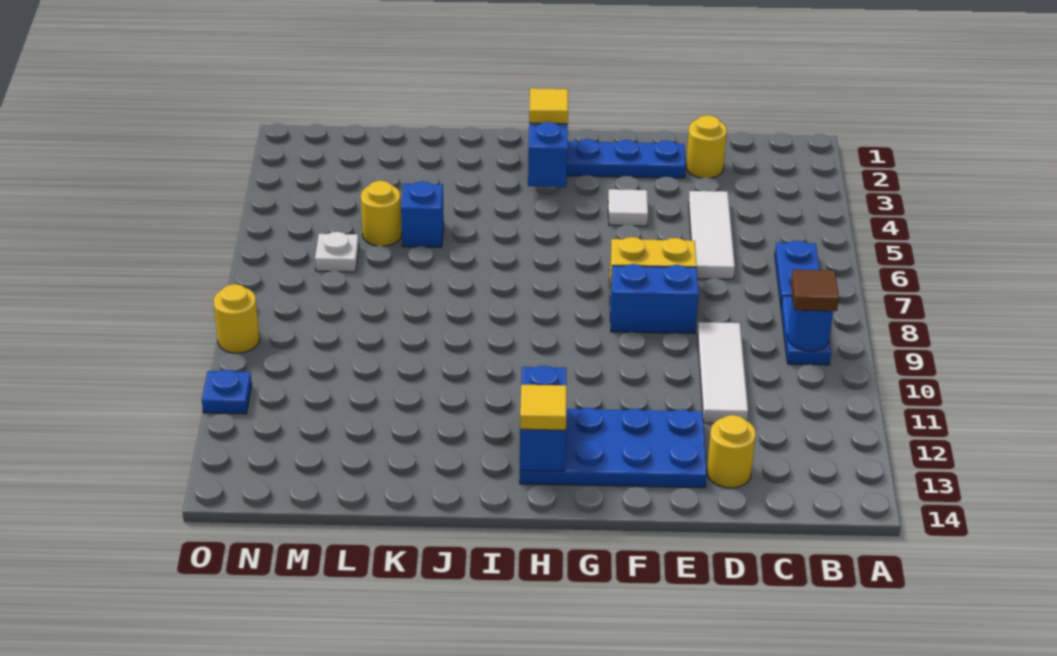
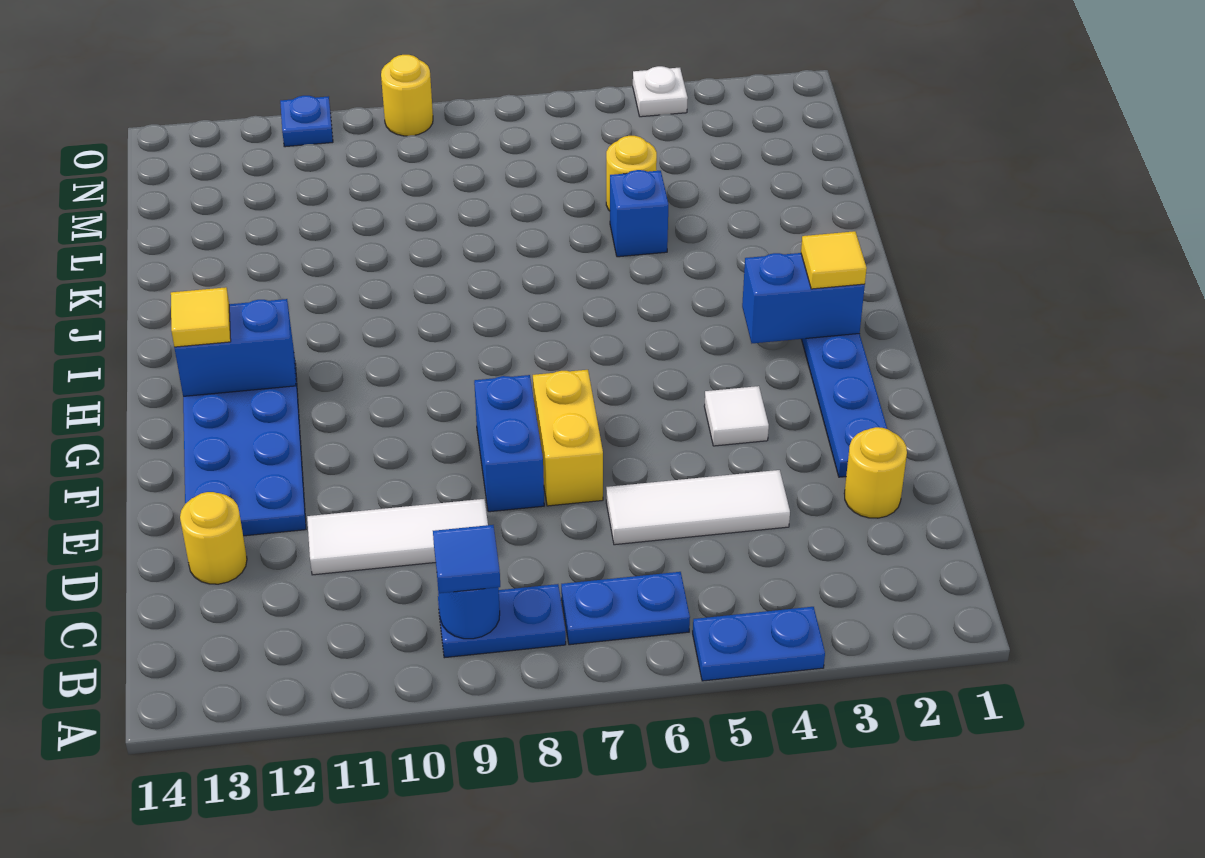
none -> blue plate A4:A5 level 1
brown tile B9 level 3 -> blue tile B9 level 3
white plate M6 level 1 -> white plate O4 level 1

